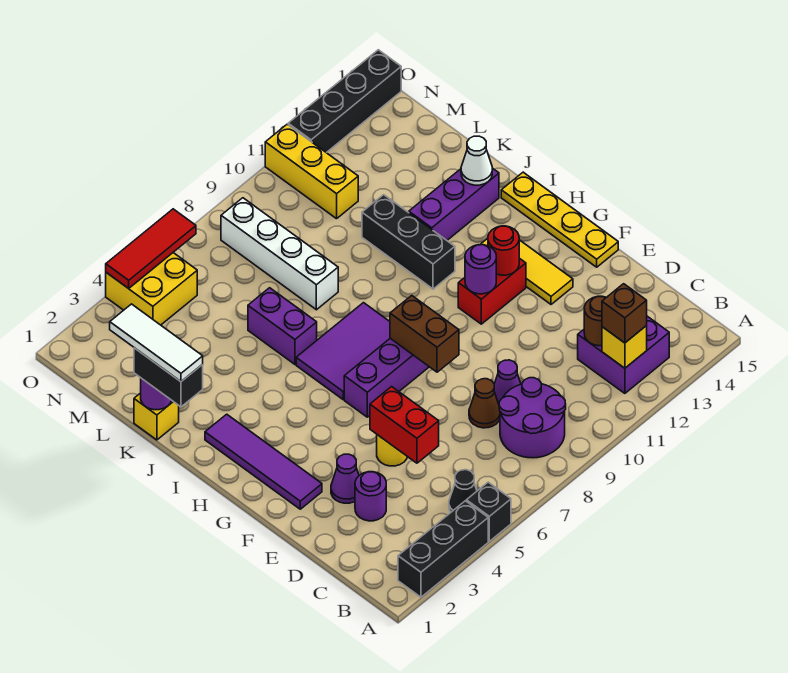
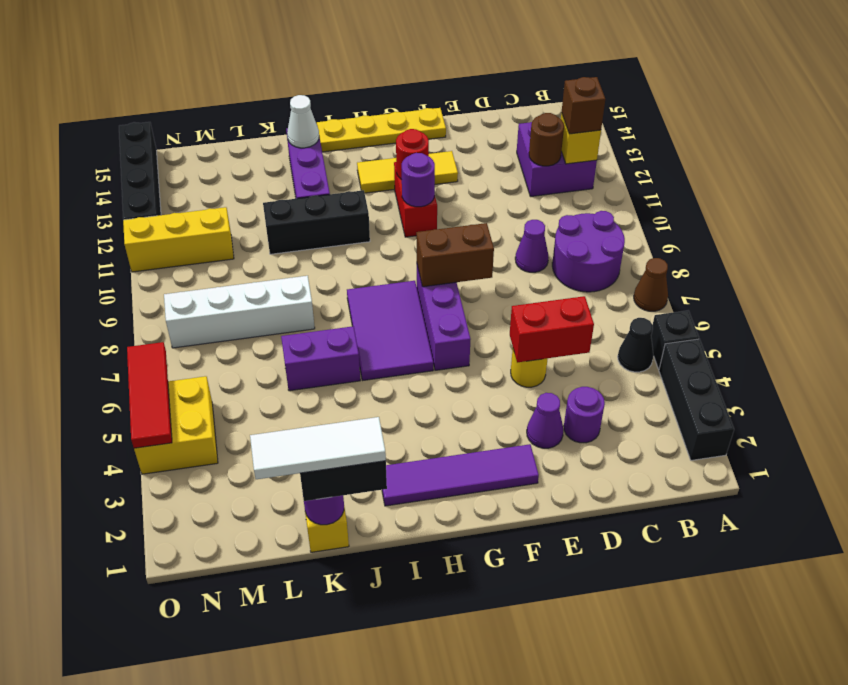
brown cone D8 level 1 -> brown cone A7 level 1

